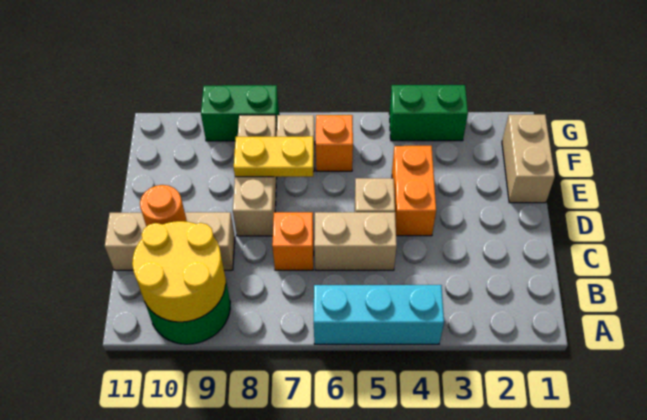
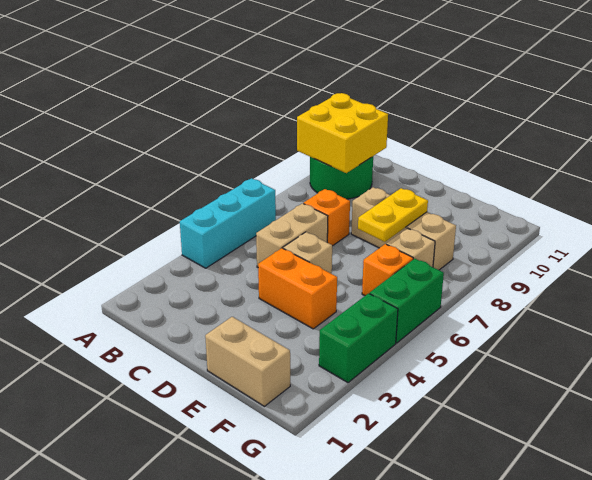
yellow round brick A9:B10 level 2 -> yellow brick A9:B10 level 2
tan brick C9:C11 level 1 -> none
orange round brick C10 level 2 -> none
green brick G8:G9 level 1 -> green brick G5:G6 level 1

